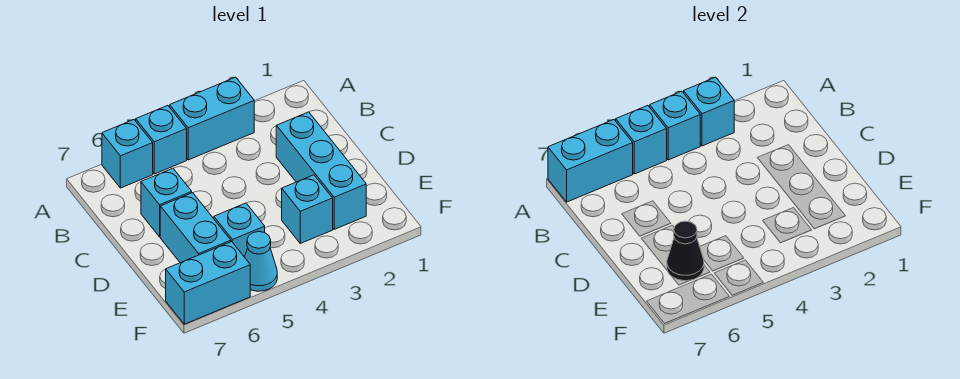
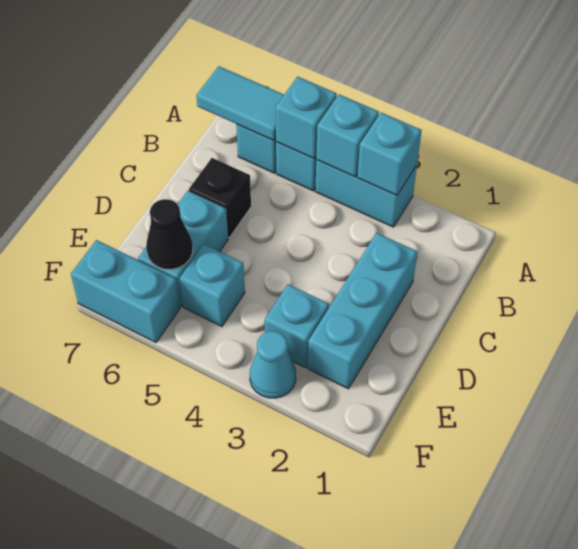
cyan brick A6:A7 level 2 -> cyan tile A6:A7 level 2
cyan brick C6 level 1 -> black brick C6 level 1
cyan cone F5 level 1 -> cyan cone F3 level 1

